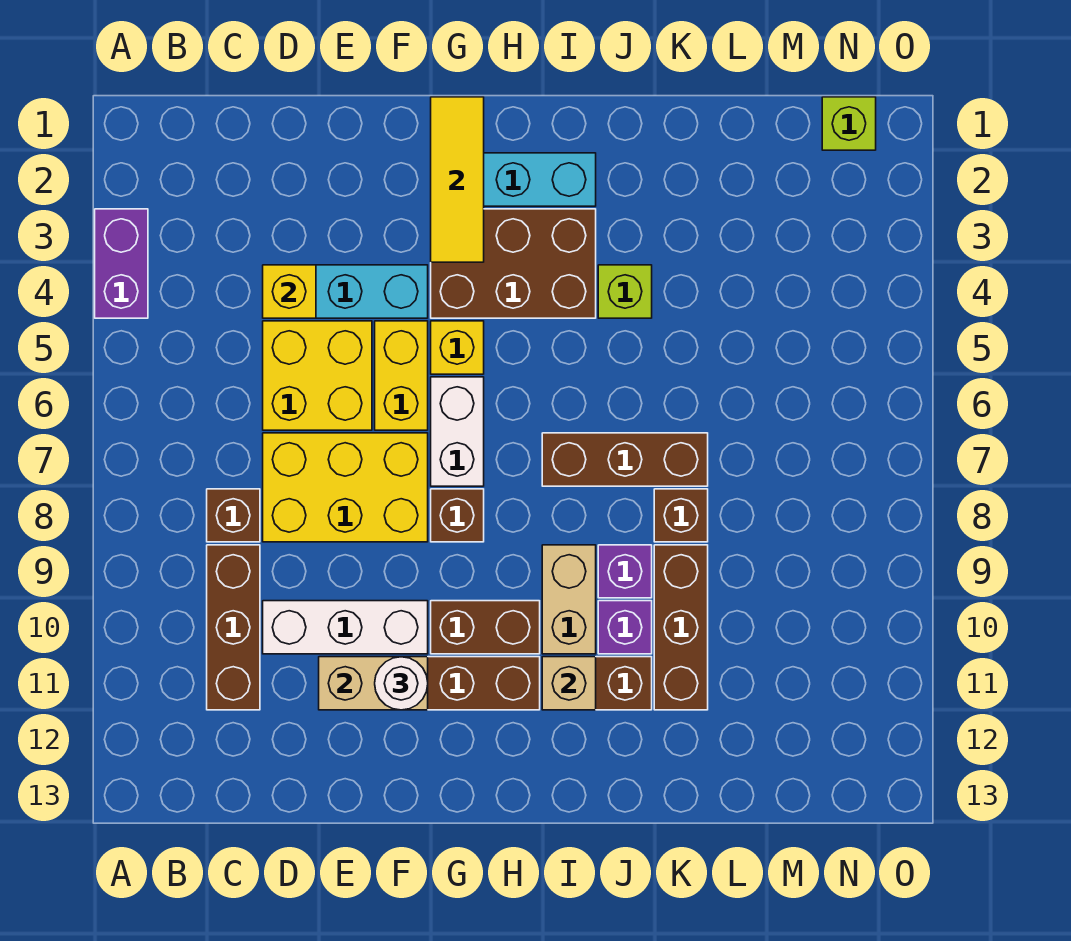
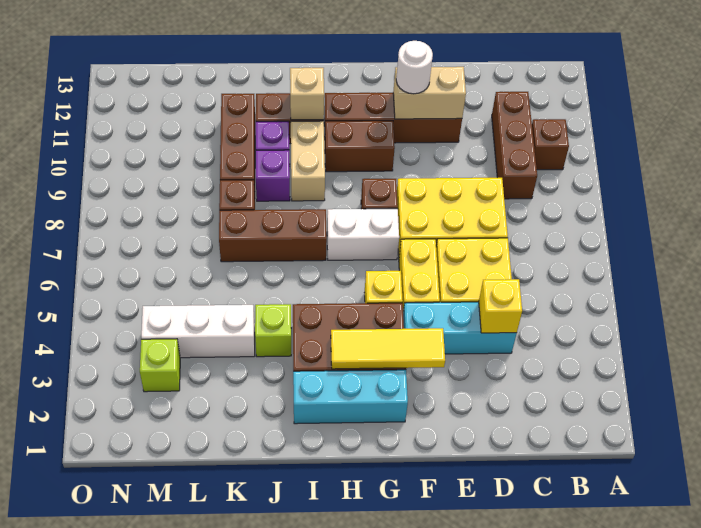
purple brick A3:A4 level 1 -> none
brown brick C8 level 1 -> brown brick B10 level 1
white brick D10:F10 level 1 -> white brick K4:M4 level 1
yellow tile G1:G3 level 2 -> yellow tile F3:H3 level 2
white brick G6:G7 level 1 -> white brick G7:H7 level 1
lime brick N1 level 1 -> lime brick M3 level 1

